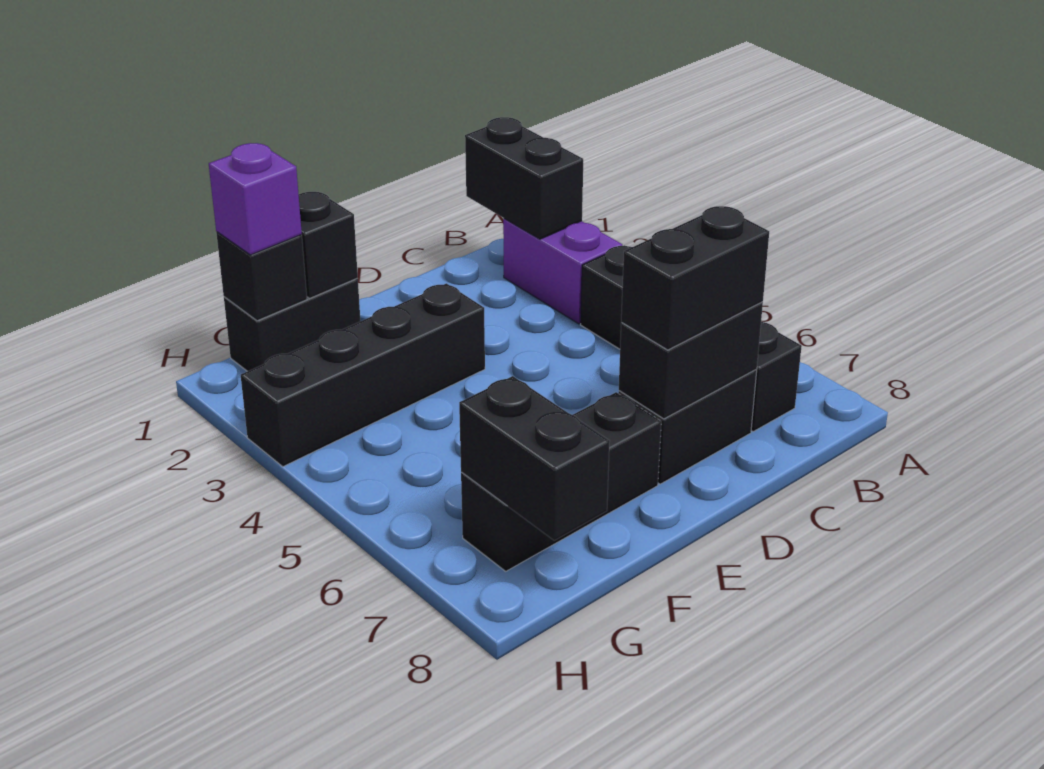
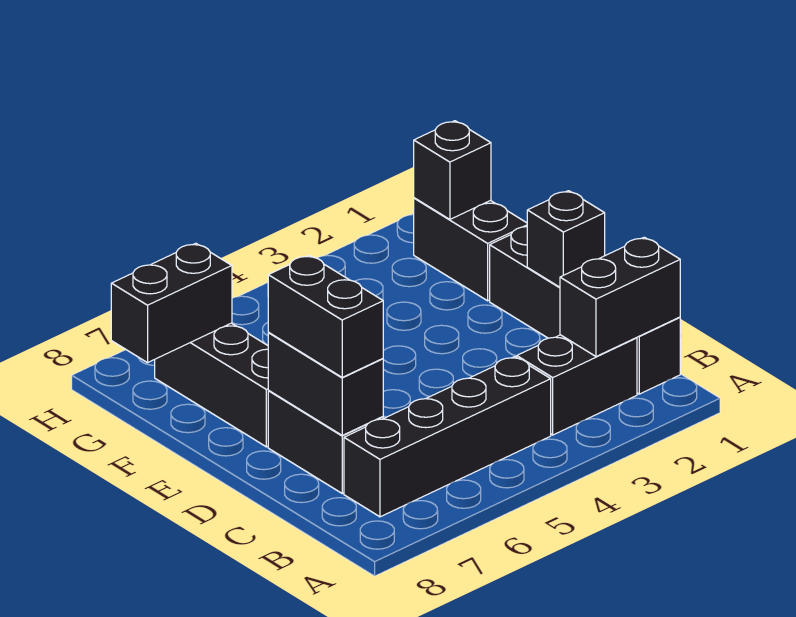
purple brick B2:B3 level 1 -> black brick B2:B3 level 1
black brick E3:H3 level 1 -> black brick B1:E1 level 1
black brick F1 level 2 -> black brick D1 level 2
purple brick G1 level 3 -> none

